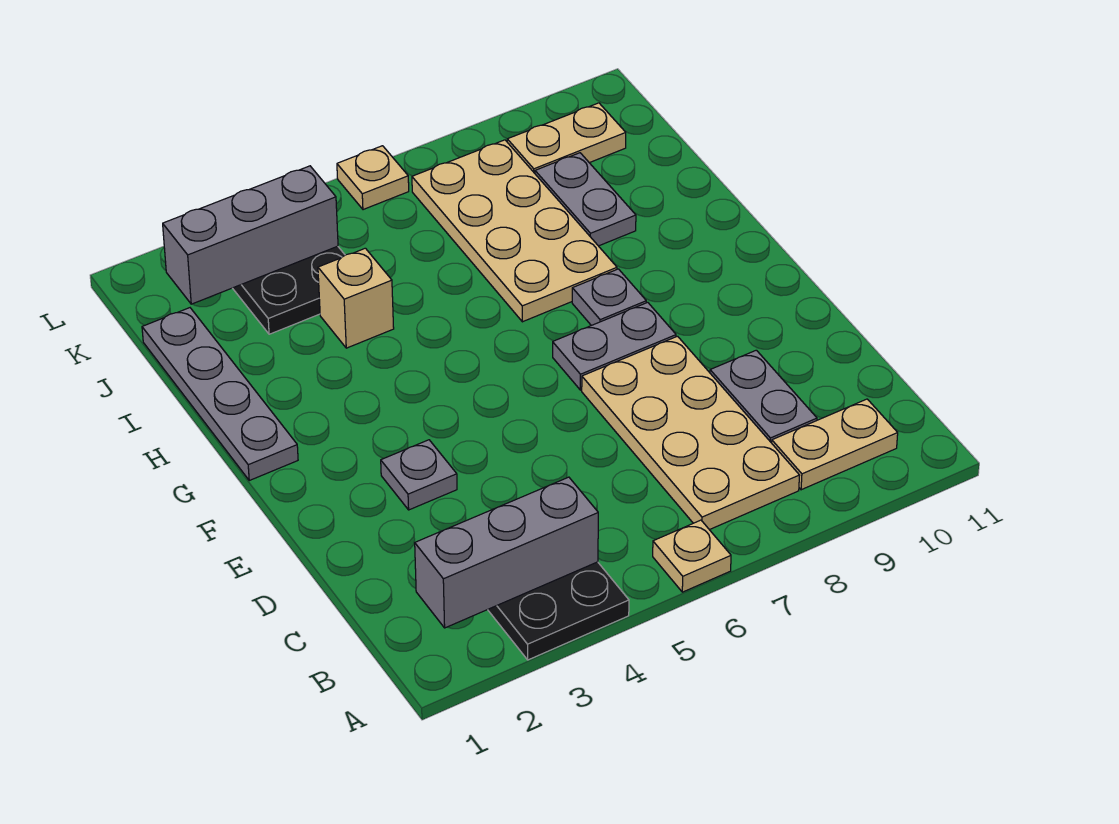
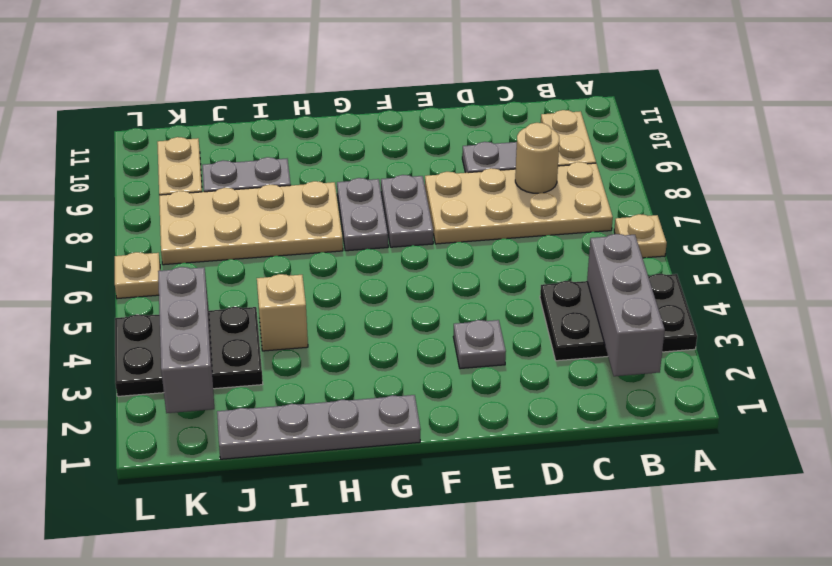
none -> tan round brick C8 level 2
grey plate G8 level 1 -> grey plate G7:G8 level 1

